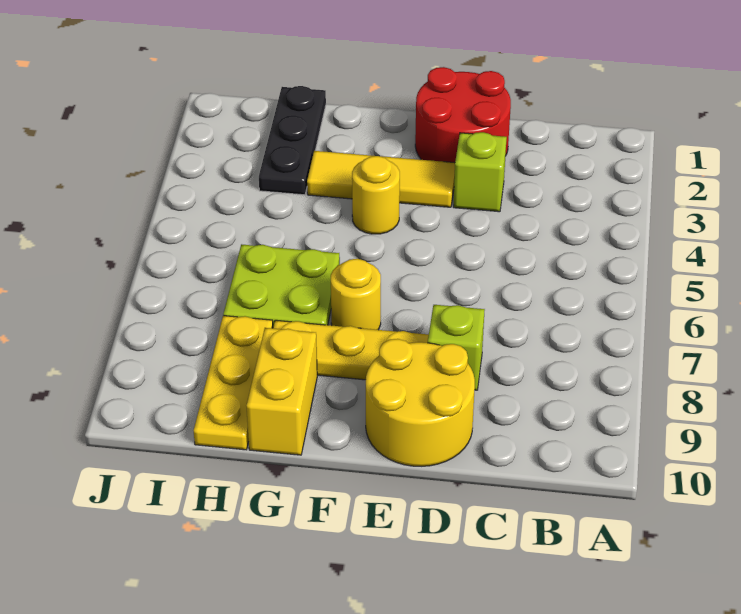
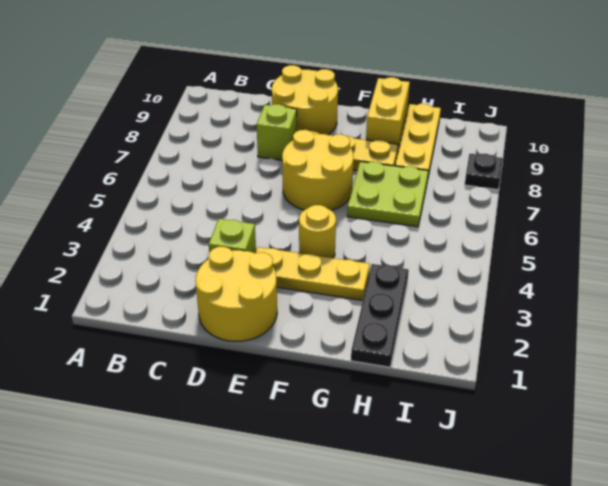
red round brick D1:E2 level 1 -> yellow round brick D1:E2 level 1
yellow tile E3:G3 level 1 -> yellow plate E3:G3 level 1
yellow round brick F7 level 1 -> yellow round brick E6:F7 level 1
none -> black plate J8 level 1

